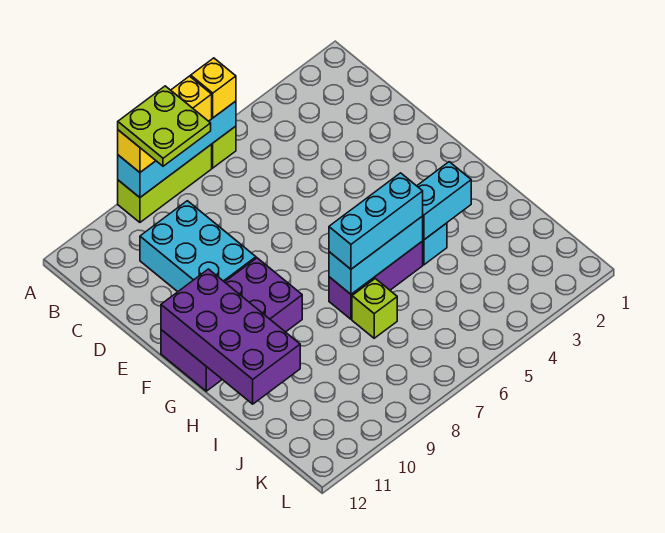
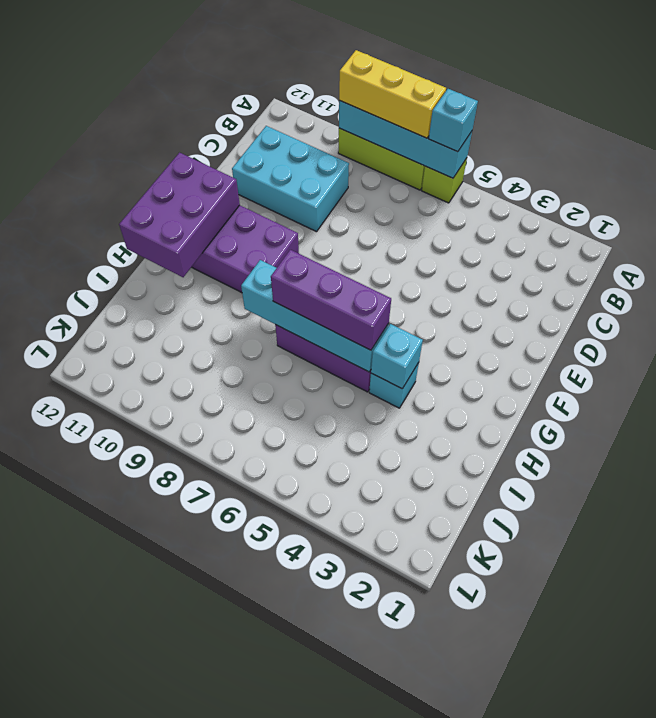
yellow brick A6 level 3 -> cyan brick A6 level 3
lime plate A8:B9 level 4 -> none
cyan brick C9:E10 level 1 -> cyan brick C9:D11 level 1
purple brick F11:I12 level 2 -> purple brick F11:H12 level 2
cyan brick H3:H4 level 2 -> cyan brick H4 level 2
cyan brick H5:H7 level 2 -> cyan brick H5:H8 level 2
cyan brick H5:H7 level 3 -> purple brick H5:H7 level 3
lime brick I7 level 1 -> none

